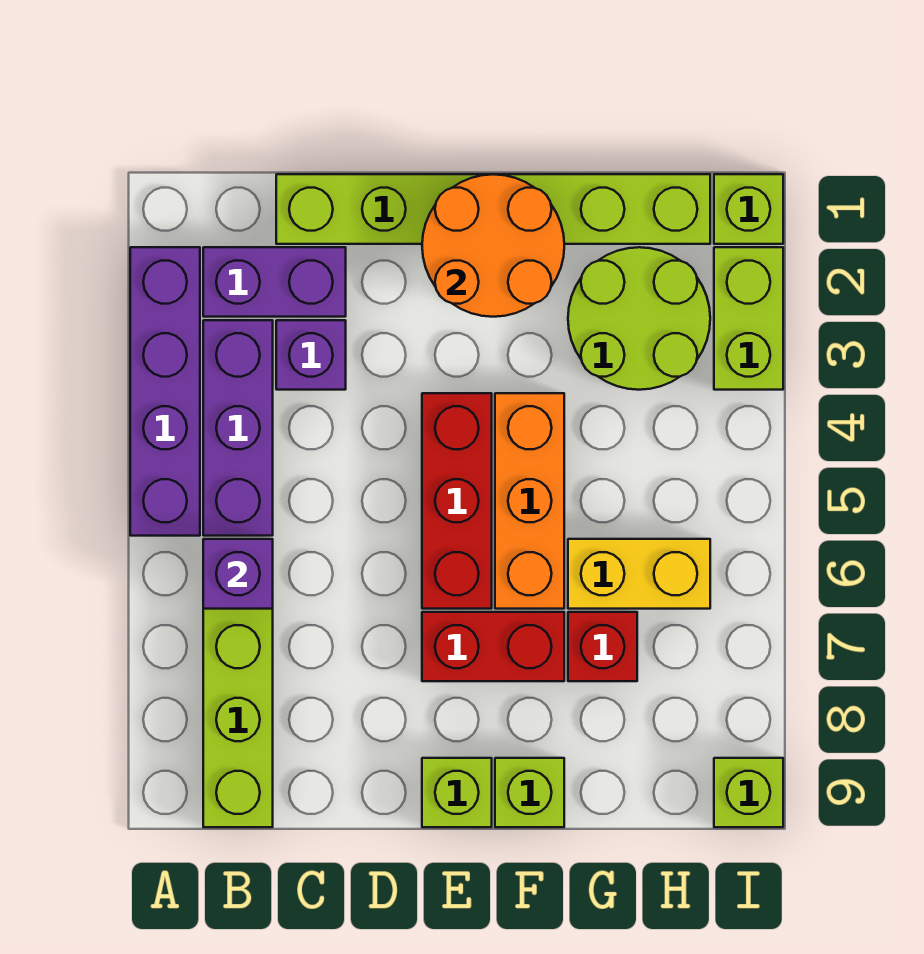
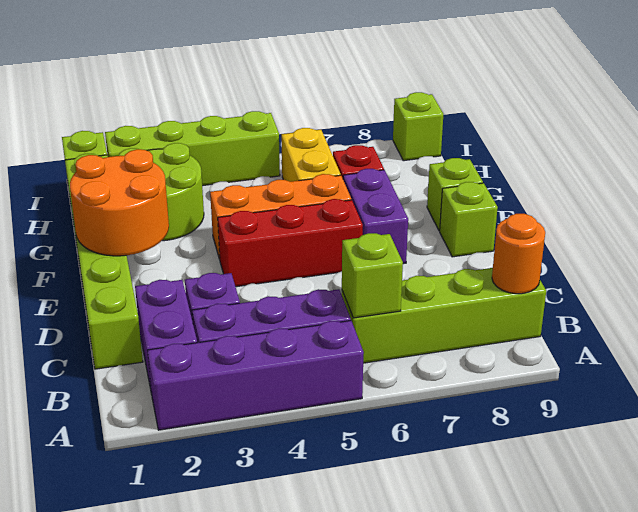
purple brick B6 level 2 -> lime brick B6 level 2
none -> orange round brick B9 level 2
red brick E7:F7 level 1 -> purple brick E7:F7 level 1
lime brick I2:I3 level 1 -> lime brick I2:I5 level 1

